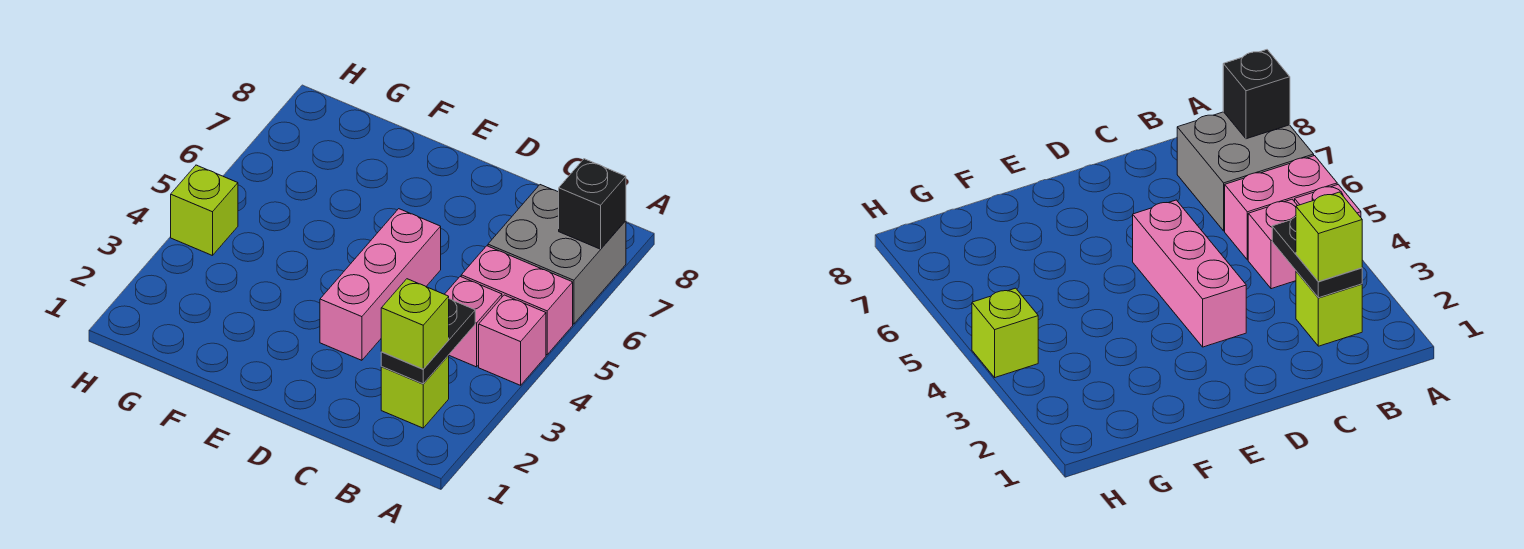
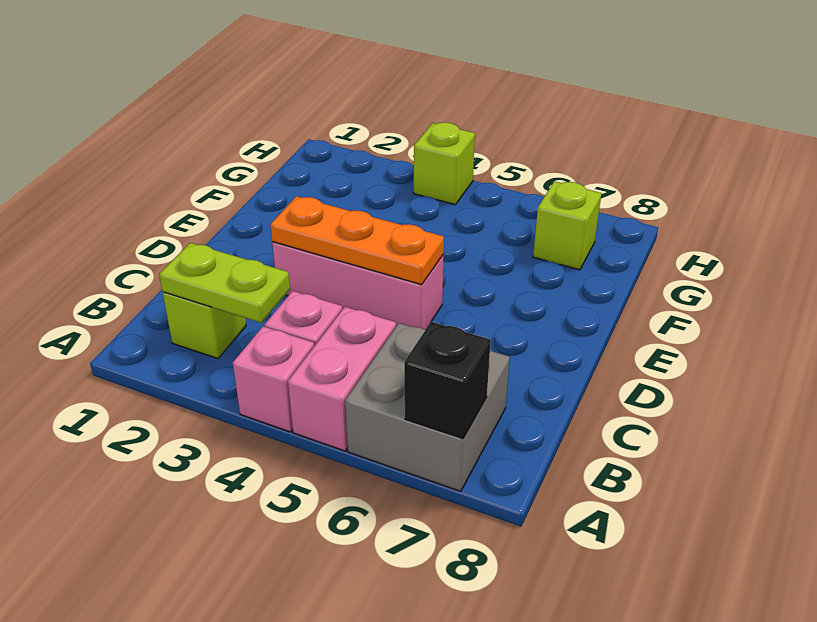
black plate B2:B3 level 2 -> lime plate B2:B3 level 2
lime brick B2 level 3 -> lime brick G7 level 1
none -> orange plate D3:D5 level 2

